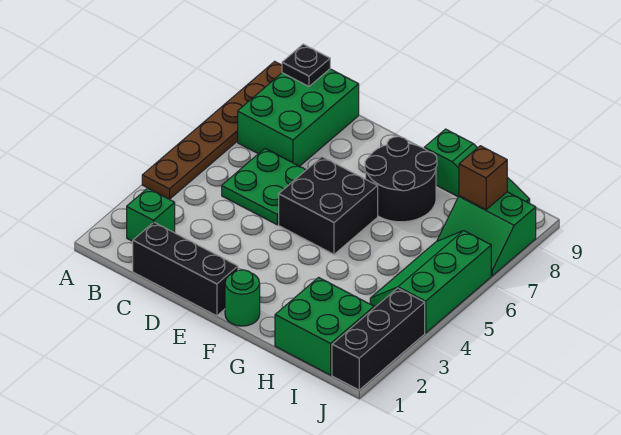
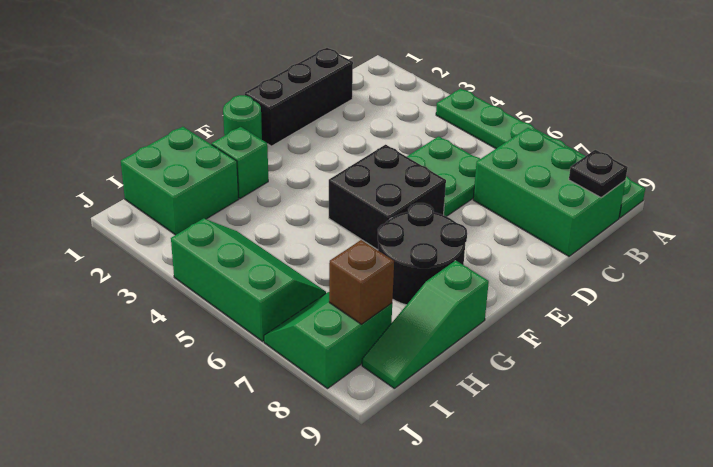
brown plate A4:A9 level 1 -> green plate A4:A9 level 1
green brick B2 level 1 -> green brick G2 level 1
black brick J1:J3 level 1 -> none

